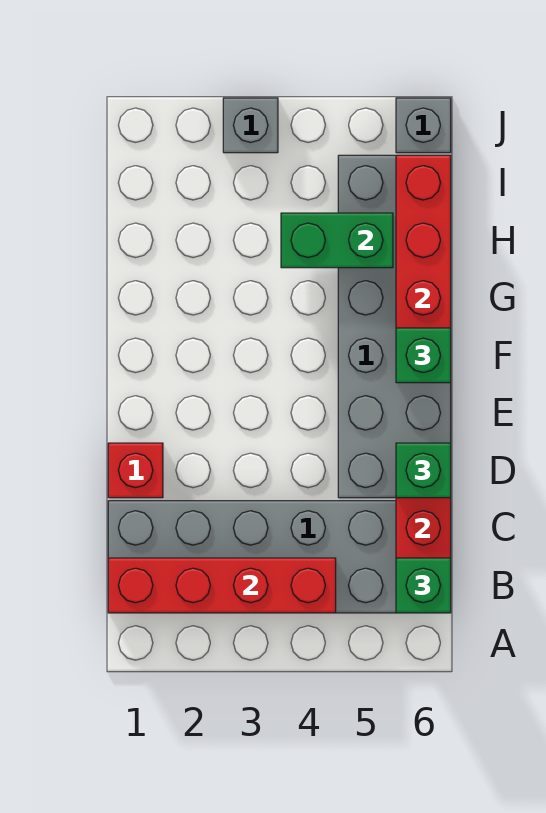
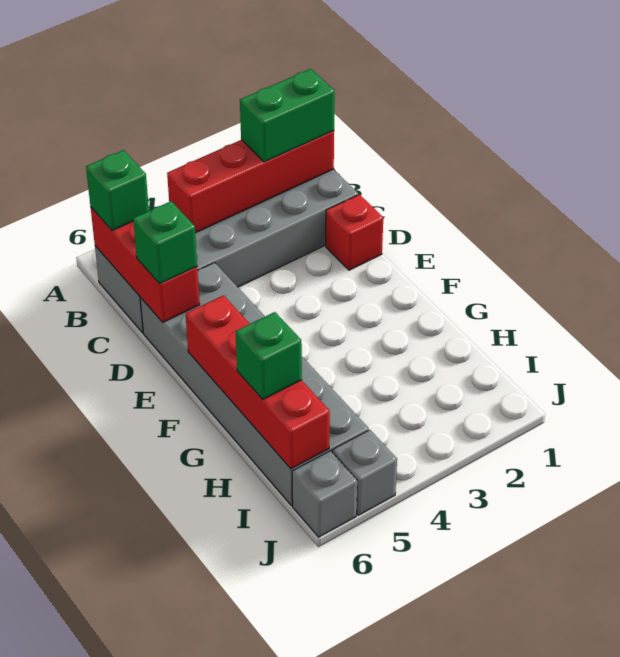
green brick F6 level 3 -> green brick H6 level 3
green brick H4:H5 level 2 -> green brick B1:B2 level 3
grey brick J3 level 1 -> grey brick J5 level 1

